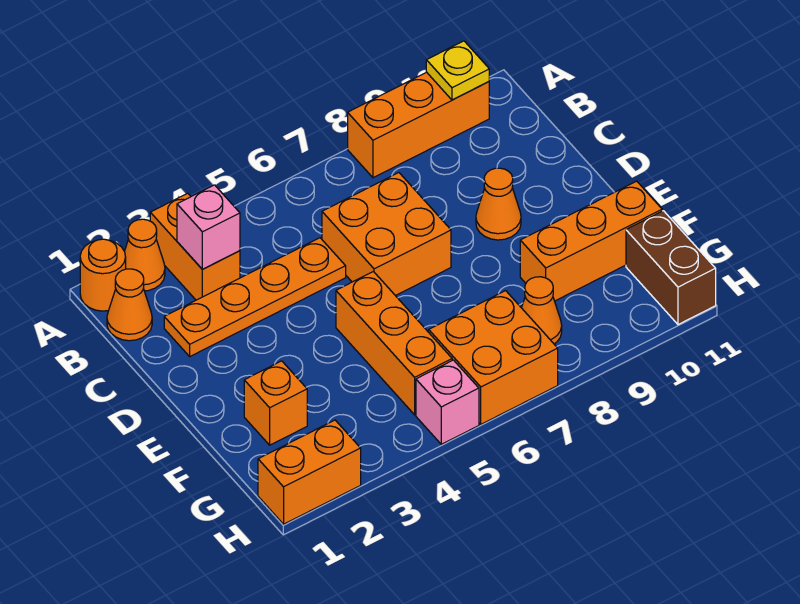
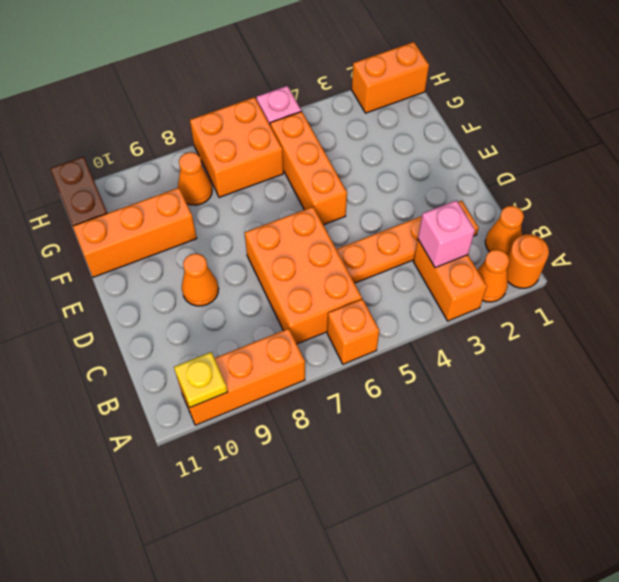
orange brick C6:D7 level 1 -> orange brick B6:D7 level 1
orange brick F2 level 1 -> orange brick A6 level 1

